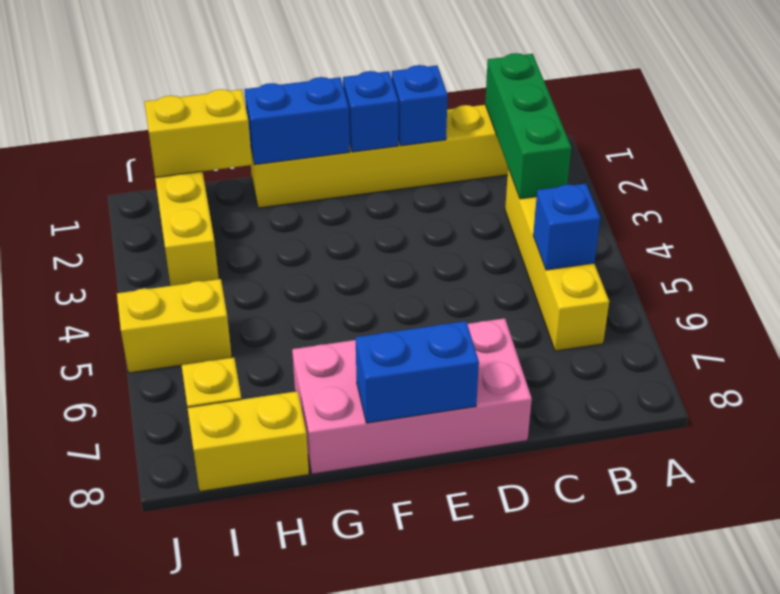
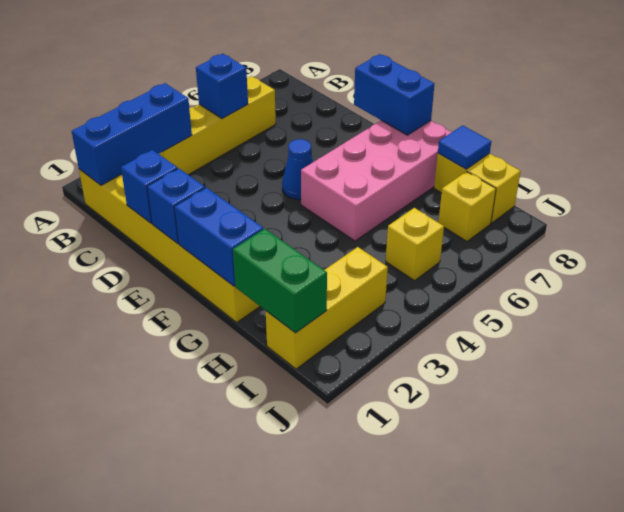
green brick B1:B3 level 2 -> blue brick B1:B3 level 2
pink brick D7:G8 level 1 -> pink brick F5:G8 level 1
none -> blue cone E5 level 1
yellow brick H1:I1 level 2 -> green brick H1:I1 level 2
none -> blue tile H8 level 2
yellow brick I5:J5 level 1 -> yellow brick I5 level 1

